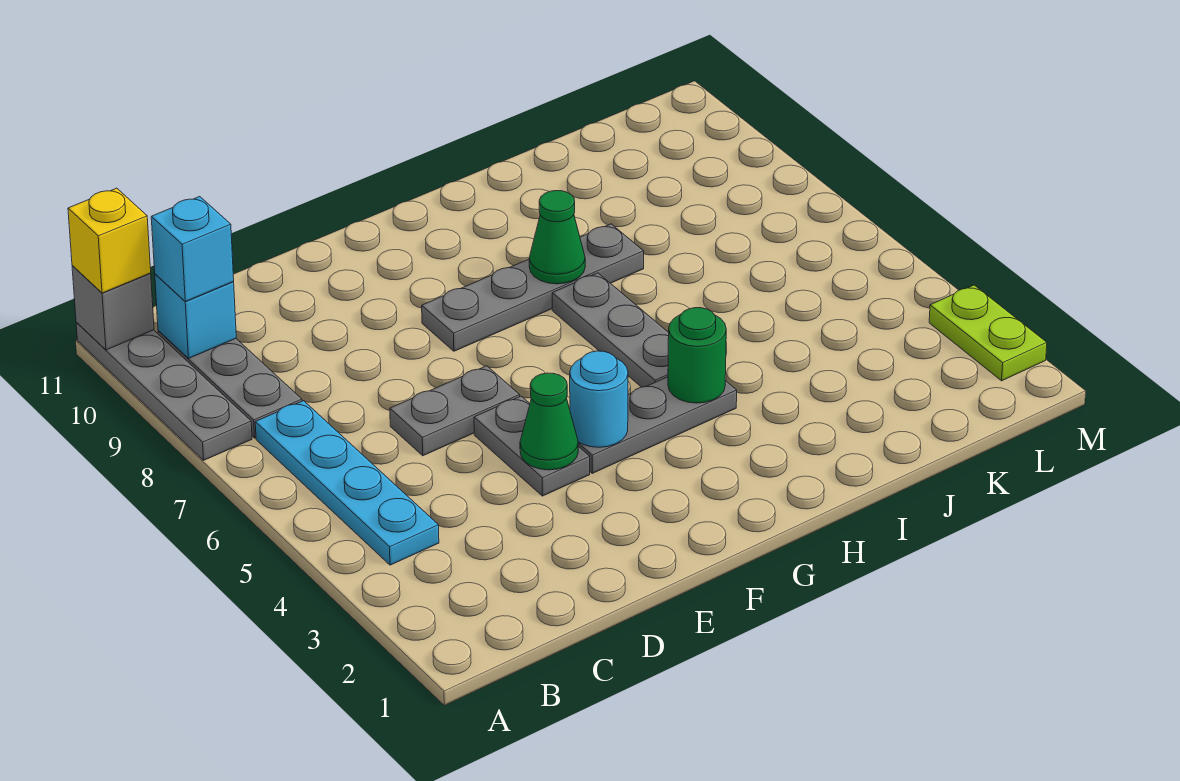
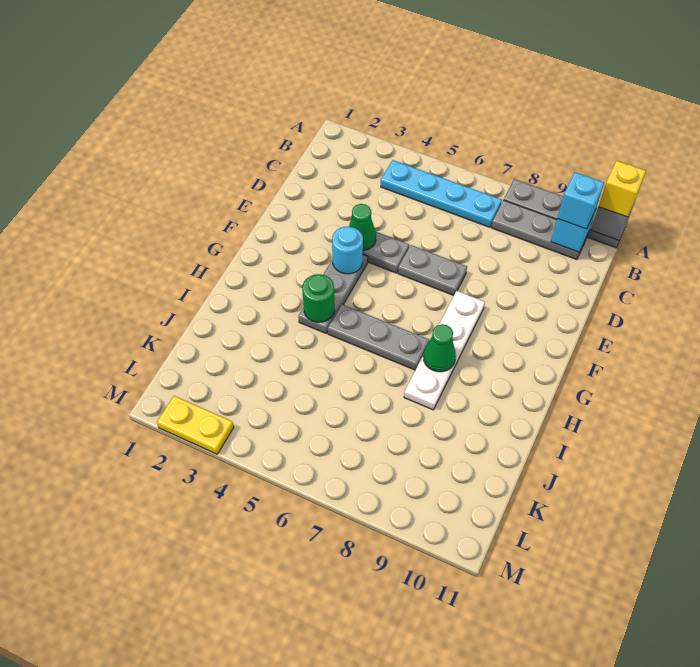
grey plate D6:E6 level 1 -> grey plate E6:E7 level 1
grey plate F8:I8 level 1 -> white plate F8:I8 level 1
lime plate M2:M3 level 1 -> yellow plate M2:M3 level 1

